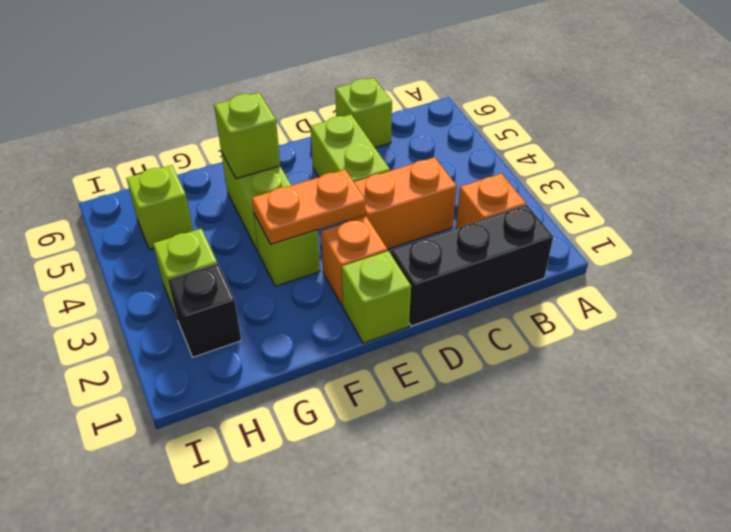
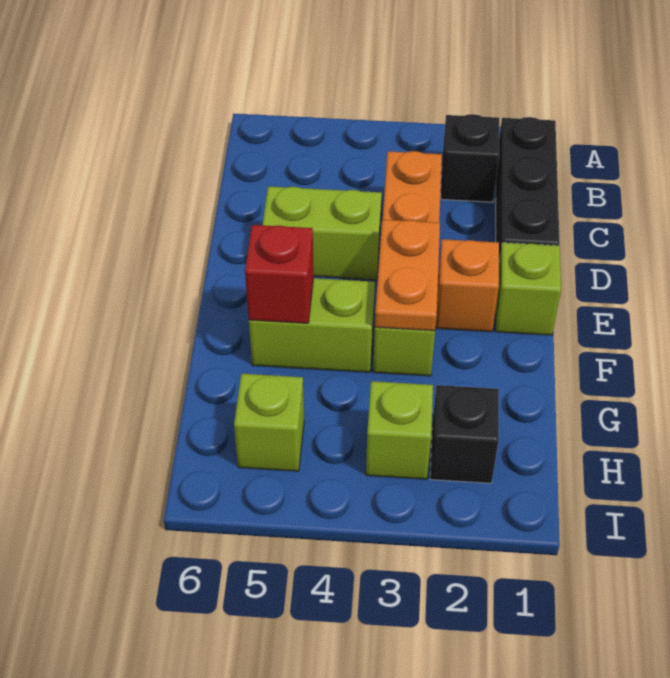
orange brick B2 level 1 -> black brick B2 level 1
lime brick C6 level 1 -> none
lime brick F5 level 2 -> red brick F5 level 2

